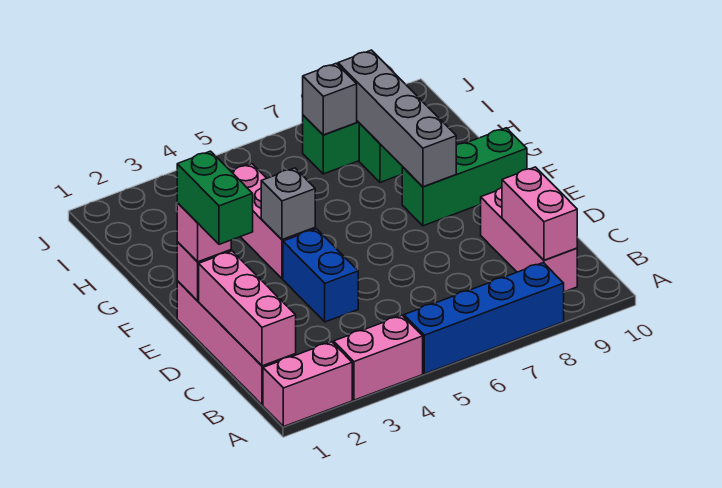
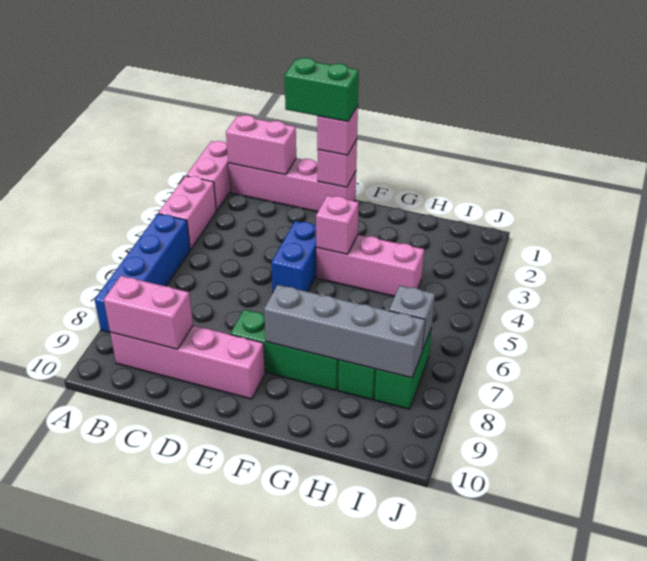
pink brick B1:D1 level 2 -> pink brick B1:C1 level 2
pink brick B9:D9 level 1 -> pink brick B9:E9 level 1
blue brick D4:E4 level 1 -> blue brick E4:E5 level 1
grey brick F4 level 2 -> pink brick F4 level 2
green brick F8:F10 level 1 -> green brick E8:G8 level 1

